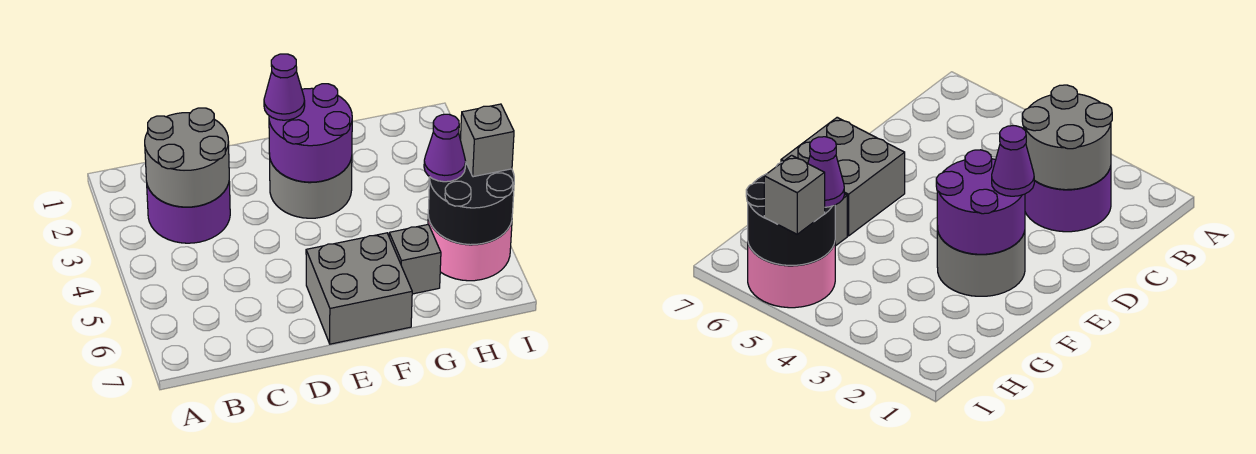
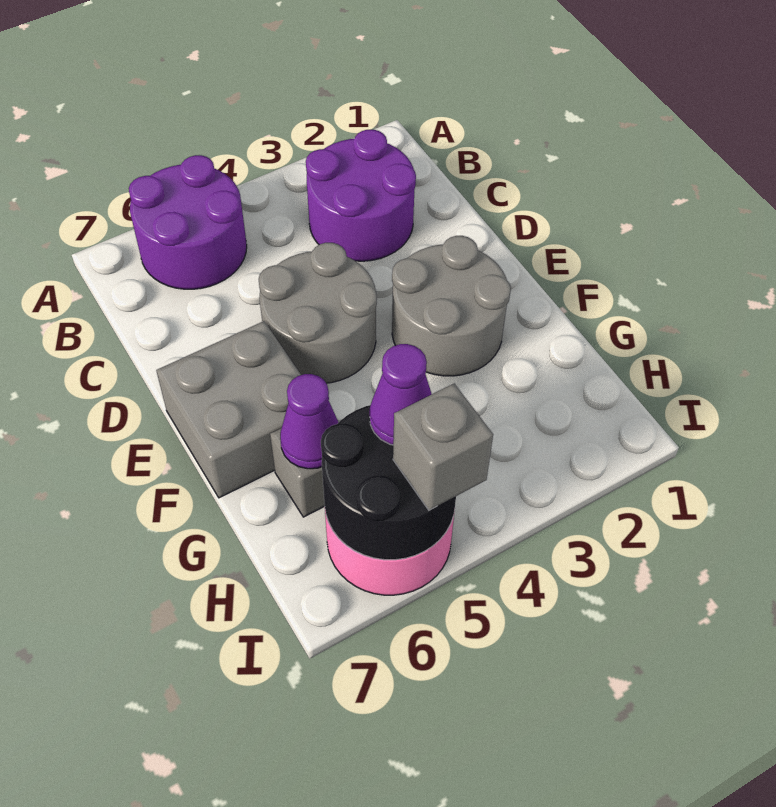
grey round brick B2:C3 level 2 -> grey round brick D4:E5 level 1
purple round brick E2:F3 level 2 -> purple round brick A5:B6 level 1
purple cone E2 level 3 -> purple cone G6 level 2

